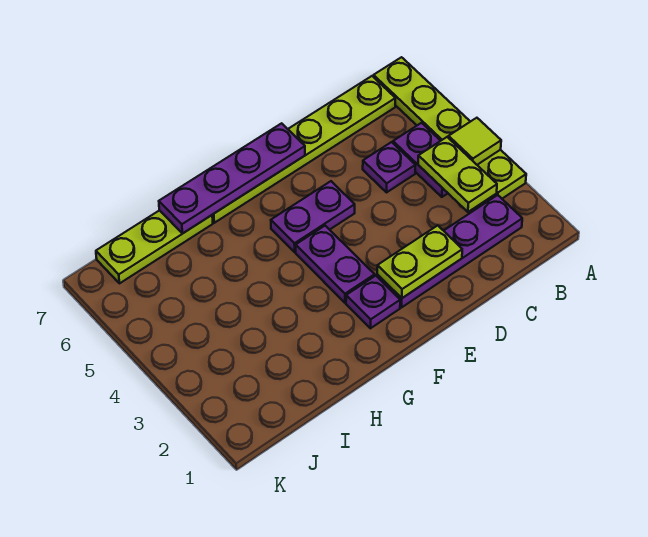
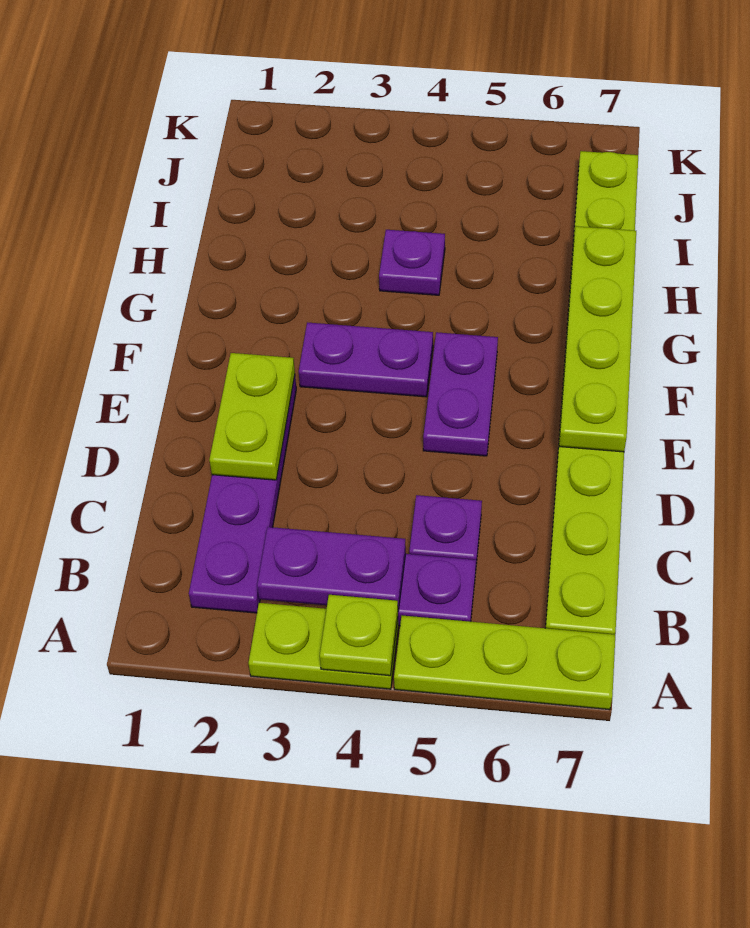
lime tile A4 level 2 -> lime plate A4 level 2
lime plate B3:B4 level 2 -> purple plate B3:B4 level 2
purple plate E7:H7 level 2 -> lime plate E7:H7 level 2
purple plate F2 level 1 -> purple plate H4 level 1

